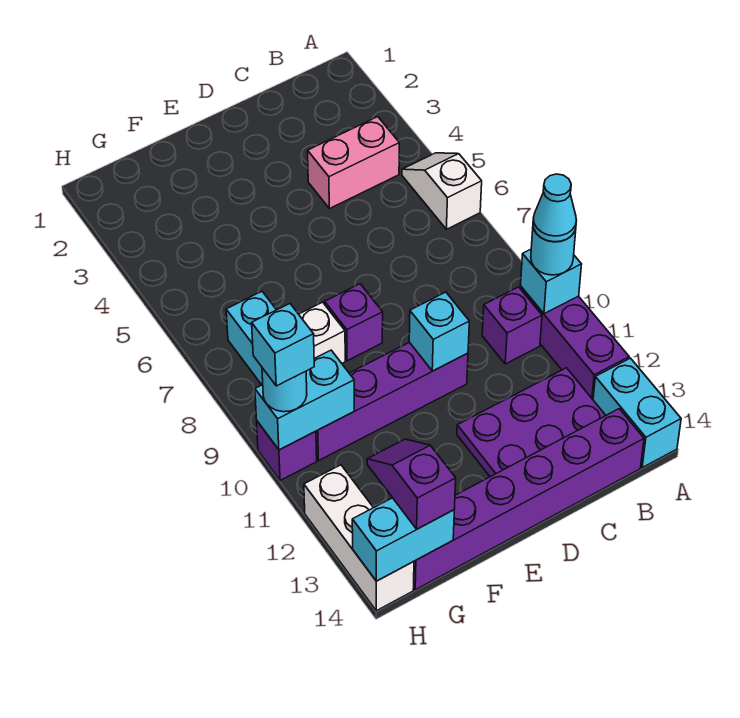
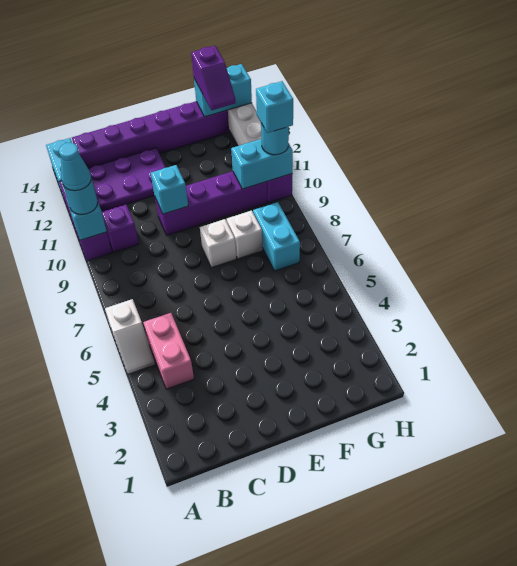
pink brick B4:C4 level 1 -> pink brick B4:B5 level 1
purple brick E8 level 1 -> white brick E8 level 1

